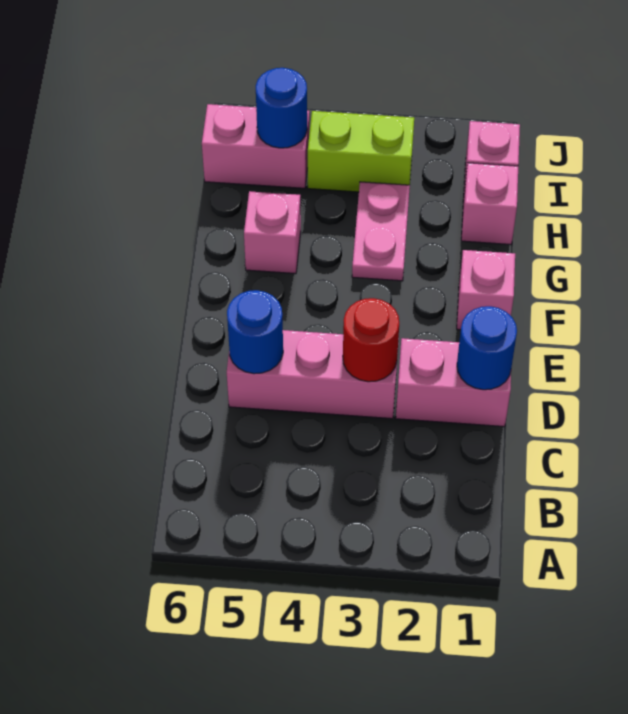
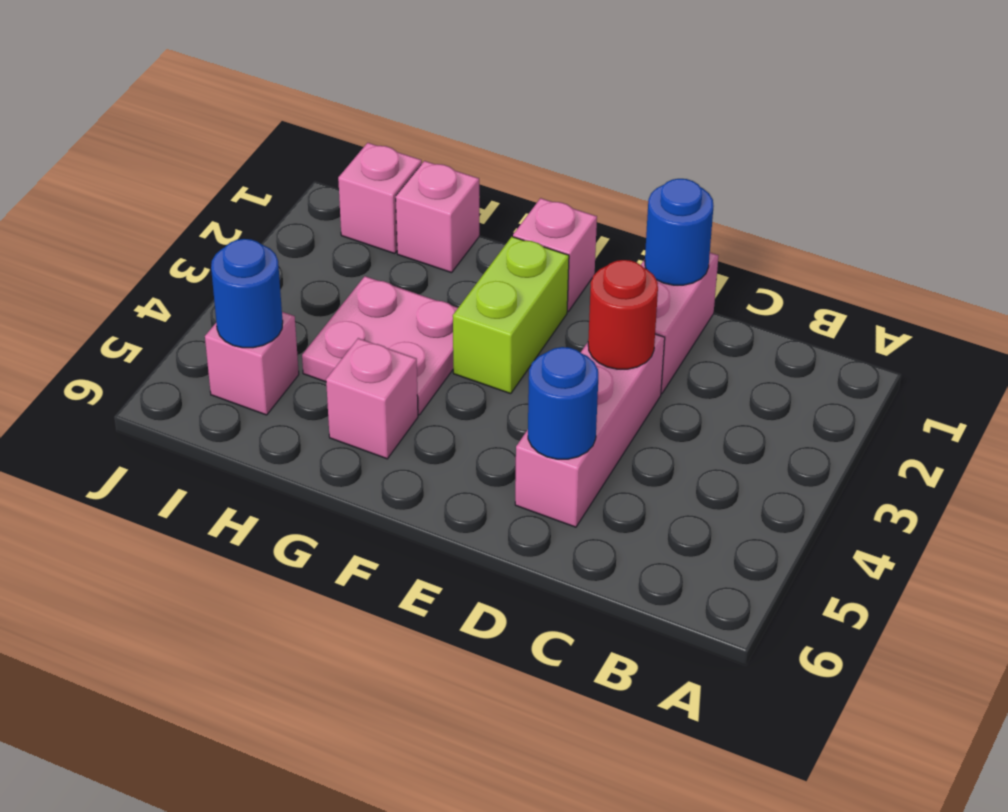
pink plate G3:H3 level 1 -> pink plate G3:H4 level 1
lime brick I3:I4 level 1 -> lime brick F2:F3 level 1
pink brick I5:I6 level 1 -> pink brick I5 level 1

